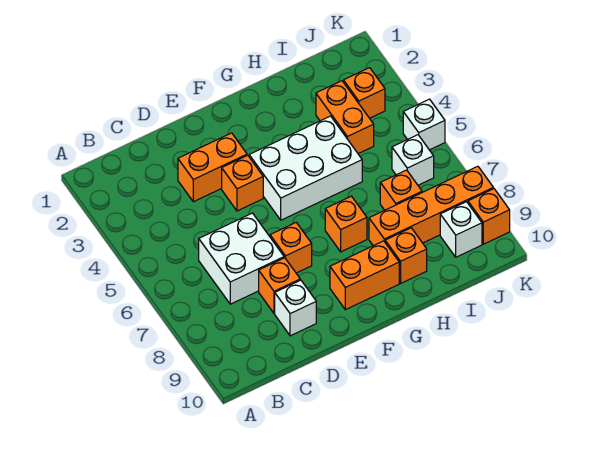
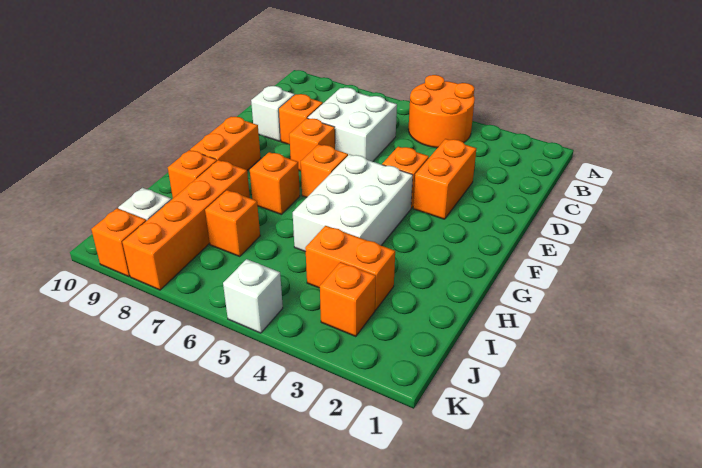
none -> orange round brick A4:B5 level 1
none -> orange brick F6 level 1
white brick J6 level 1 -> none

